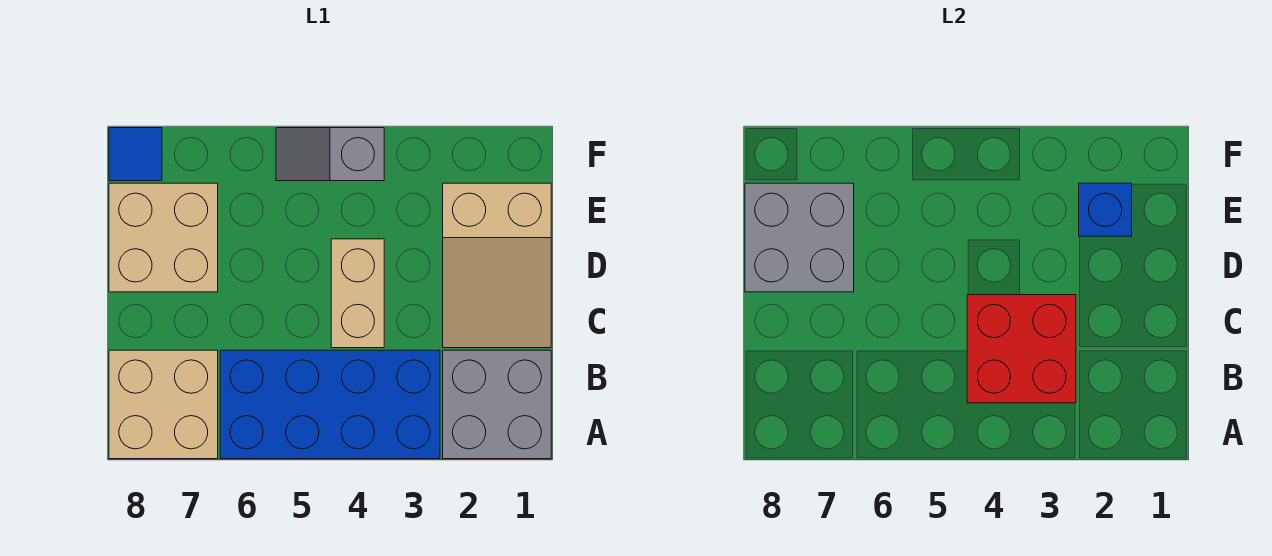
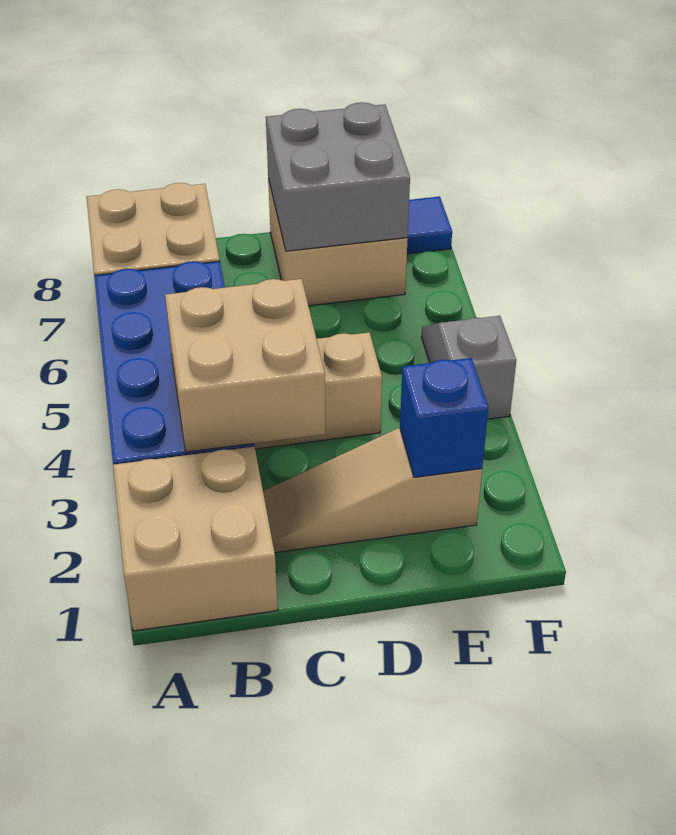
grey brick A1:B2 level 1 -> tan brick A1:B2 level 1
red brick B3:C4 level 2 -> tan brick B3:C4 level 2
tan slope C1:E2 level 1 top E -> tan slope C2:E2 level 1 top E

